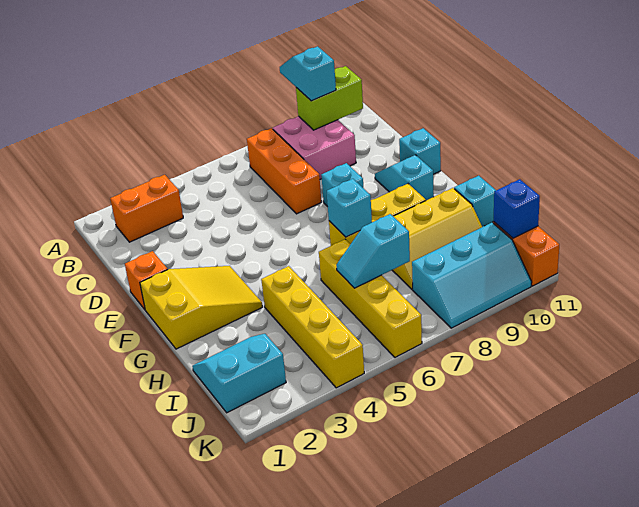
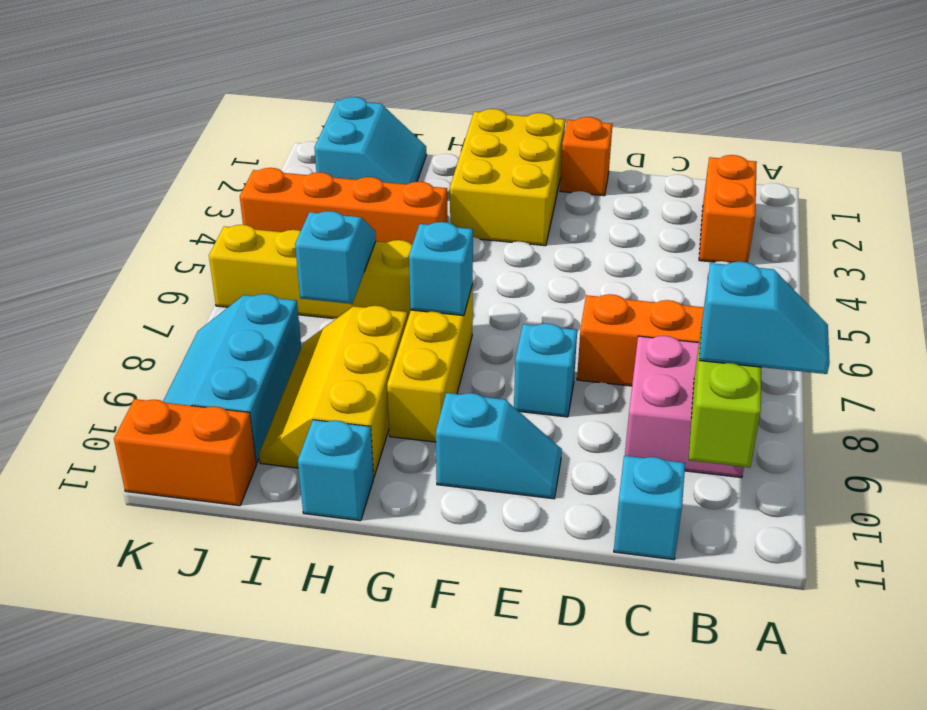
cyan brick E11 level 1 -> cyan brick C11 level 1
yellow slope F1:G3 level 1 top 1 -> yellow brick F1:G3 level 1
yellow brick H4:K4 level 1 -> orange brick H4:K4 level 1
blue brick J11 level 2 -> none

